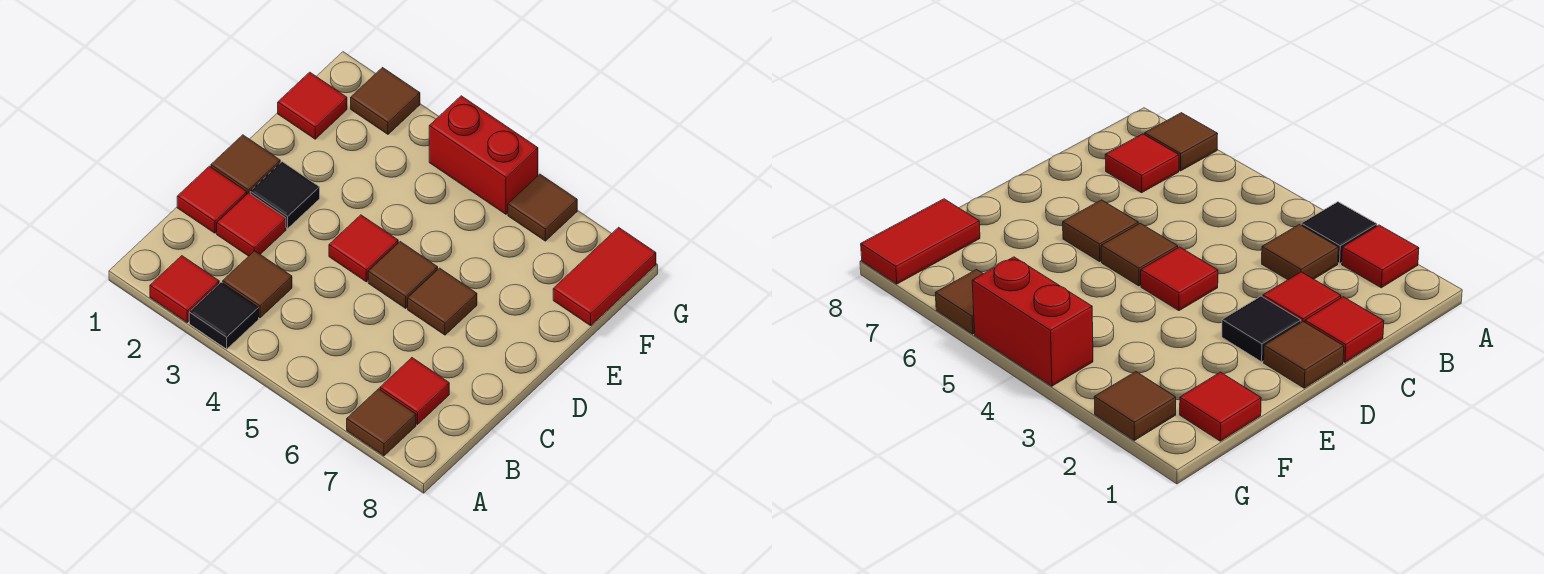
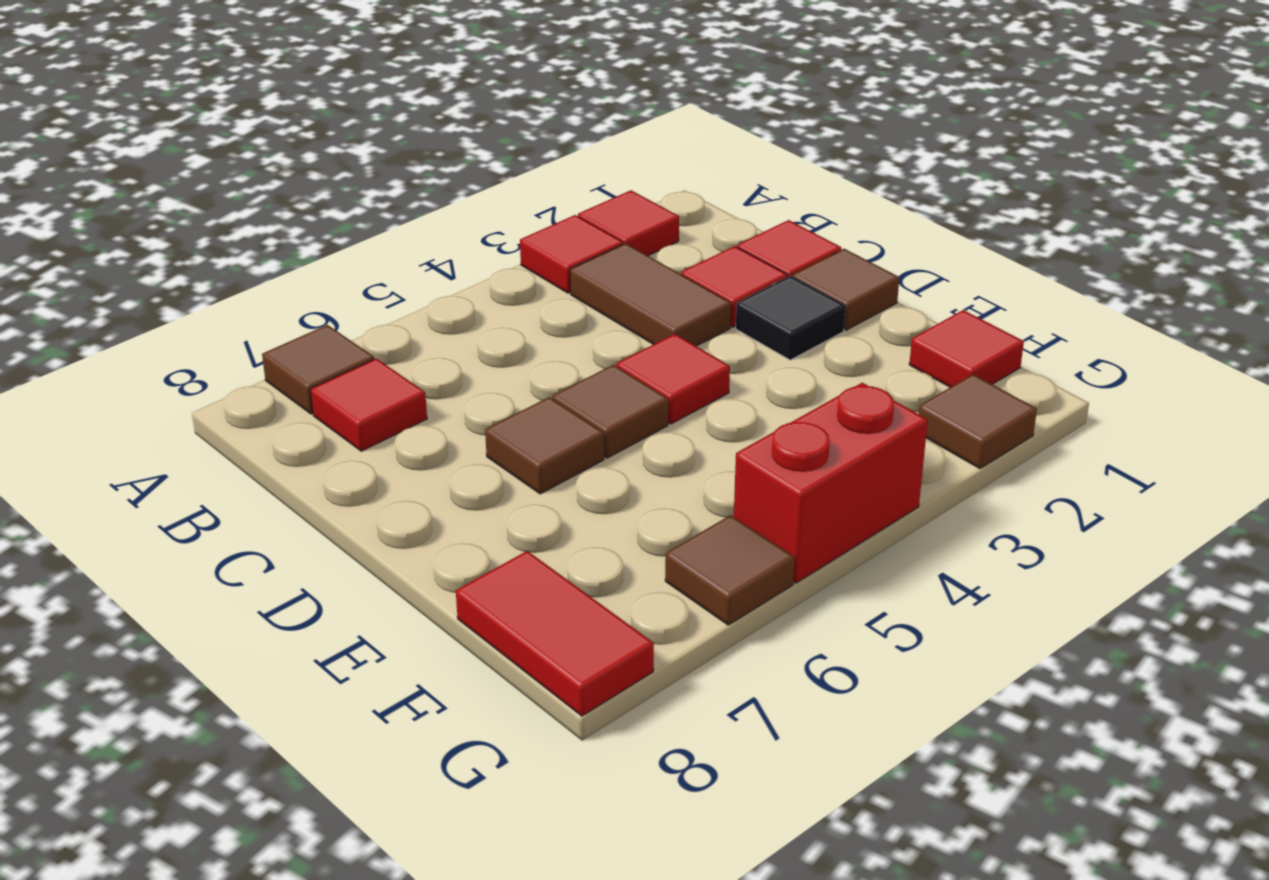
black tile A3 level 1 -> red tile A3 level 1
brown tile B3 level 1 -> brown tile B3:C3 level 1

